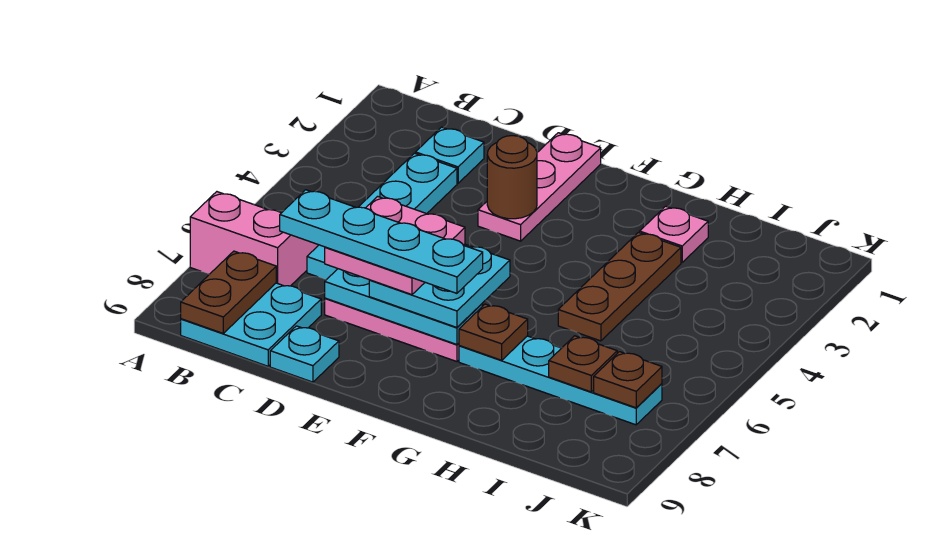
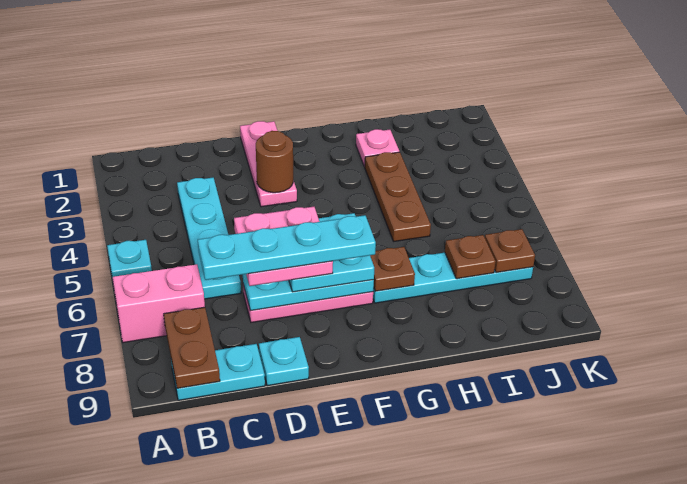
cyan plate B8:C9 level 1 -> cyan plate B9:C9 level 1
cyan plate C2 level 1 -> cyan plate A5 level 1

